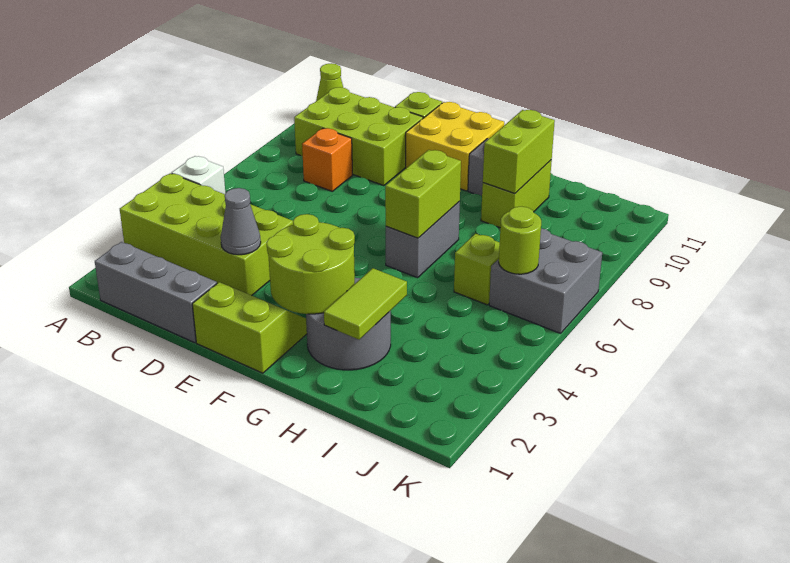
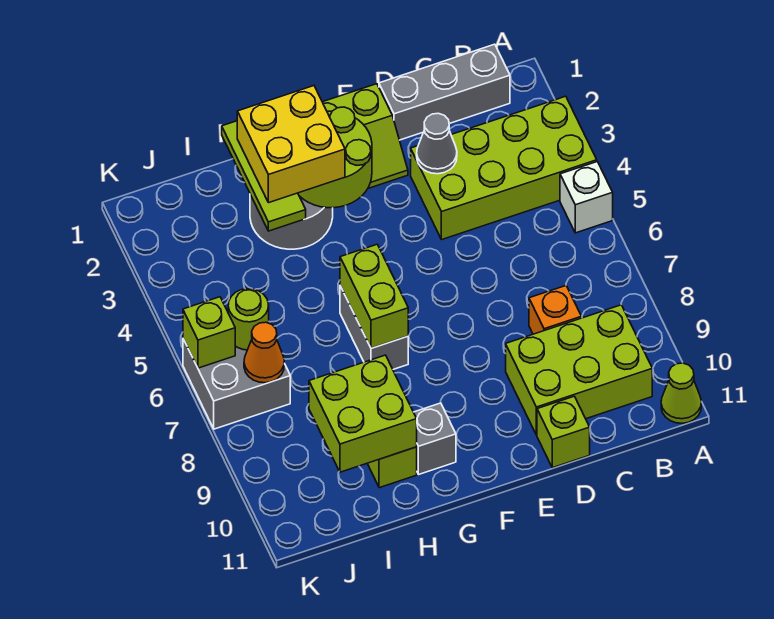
yellow brick E10:F11 level 1 -> yellow brick G2:H3 level 3
lime tile H2:H3 level 2 -> lime tile H1:H3 level 2
lime brick H9:H10 level 2 -> lime brick H9:I10 level 2
lime brick I6 level 1 -> lime brick K6 level 2
none -> orange cone J7 level 2

